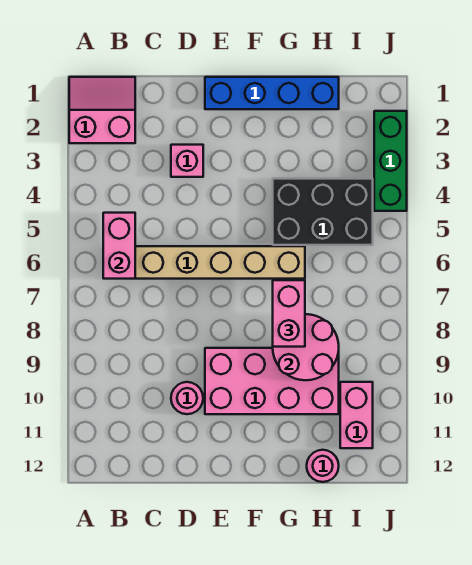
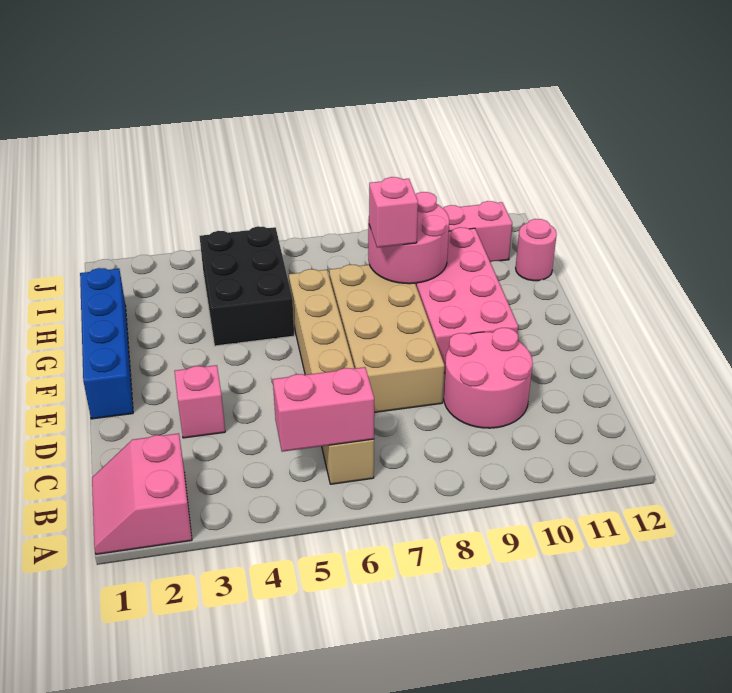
none -> tan brick D7:G8 level 1
pink round brick D10 level 1 -> pink round brick C9:D10 level 1
pink brick G7:G8 level 3 -> pink brick G8 level 3
green brick J2:J4 level 1 -> none

